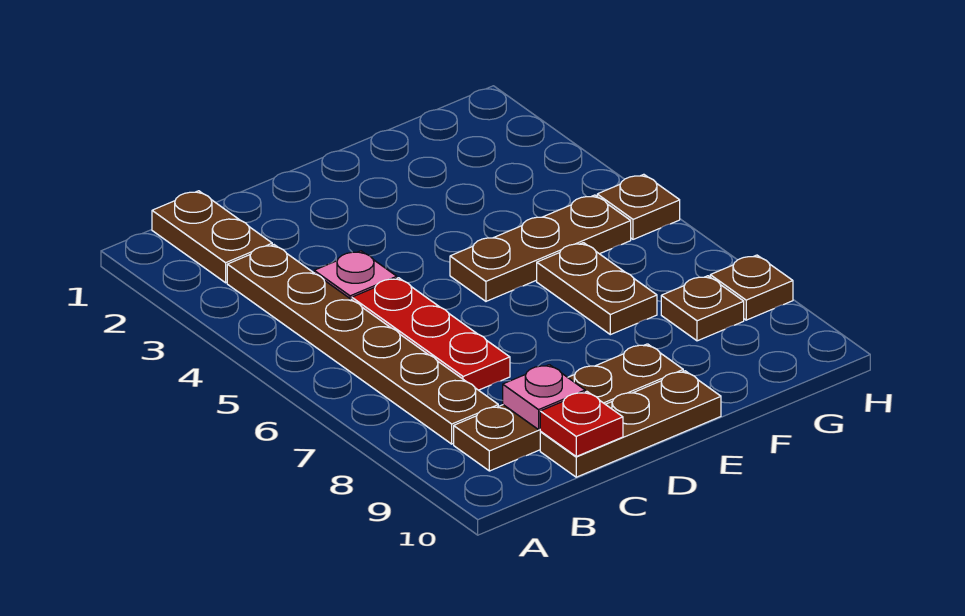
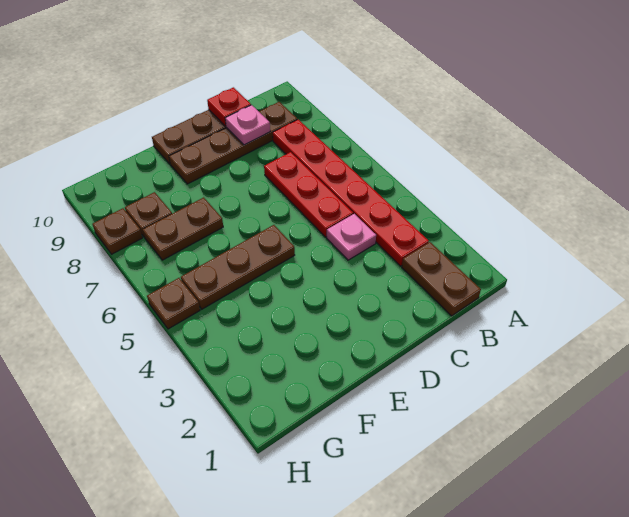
brown plate B3:B8 level 1 -> red plate B3:B8 level 1
brown plate F6:F7 level 1 -> brown plate F7:G7 level 1

